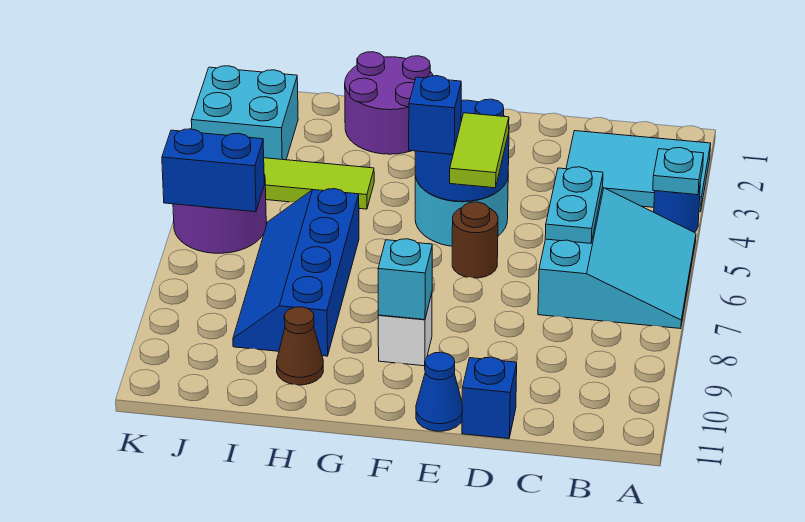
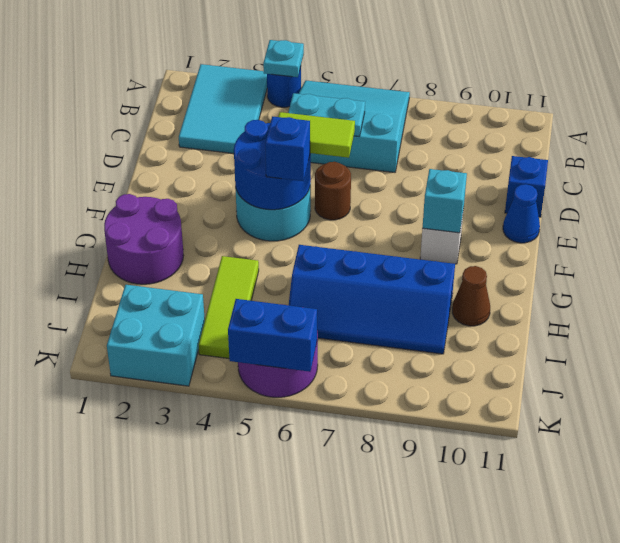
blue brick J6:K6 level 2 -> blue brick K5:K6 level 2

